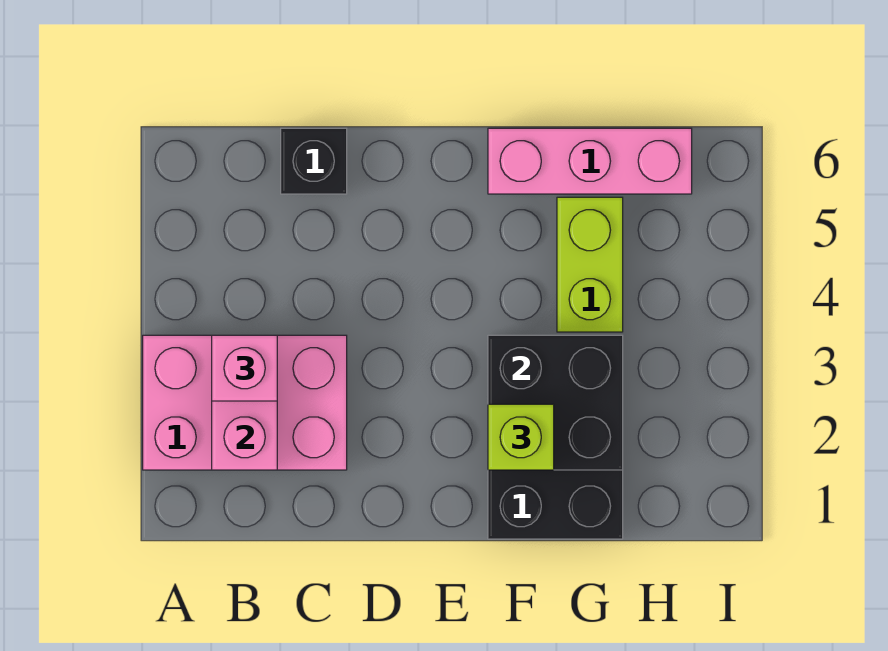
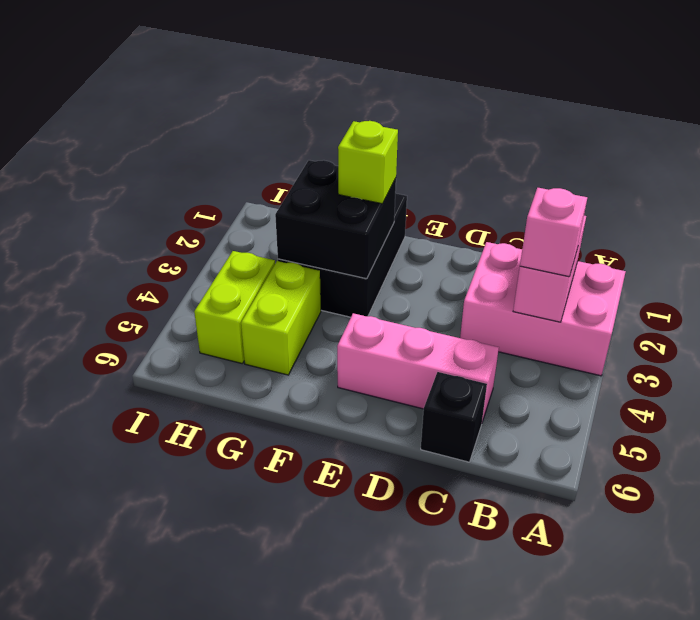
pink brick F6:H6 level 1 -> pink brick C5:E5 level 1
none -> lime brick H4:H5 level 1

